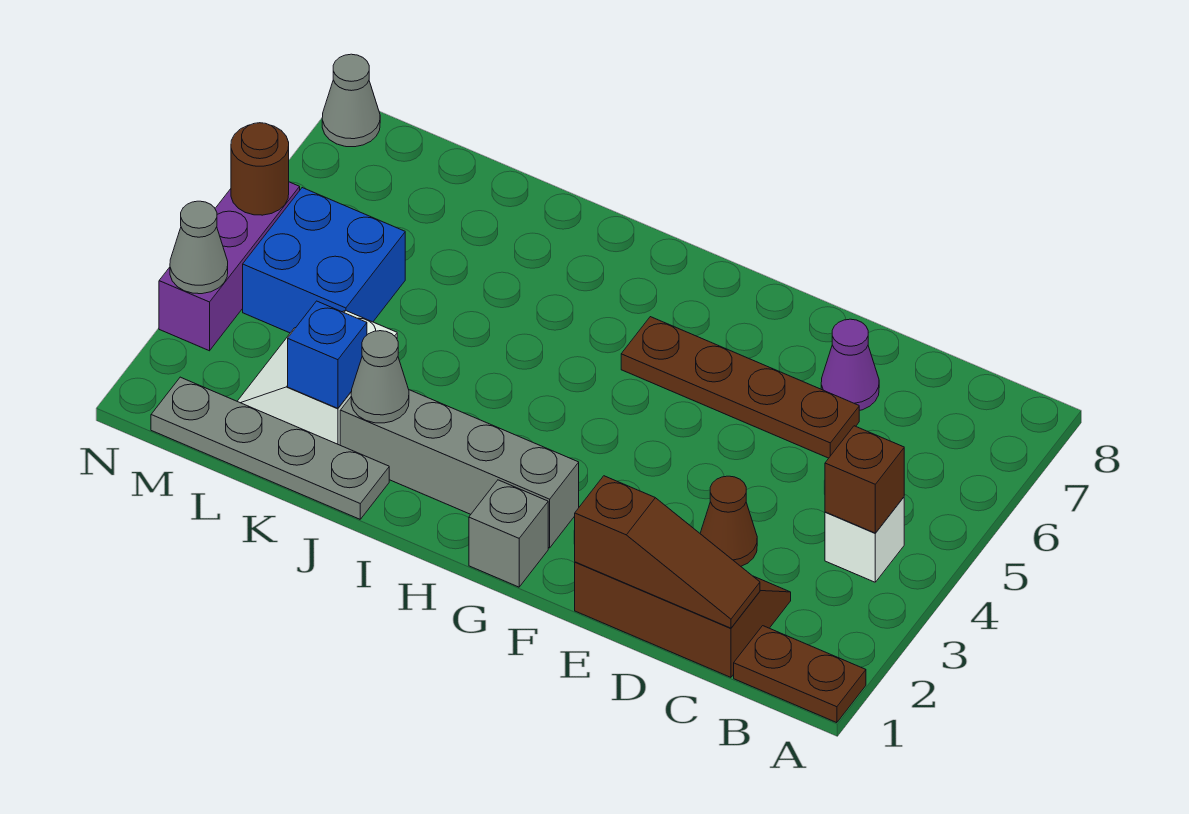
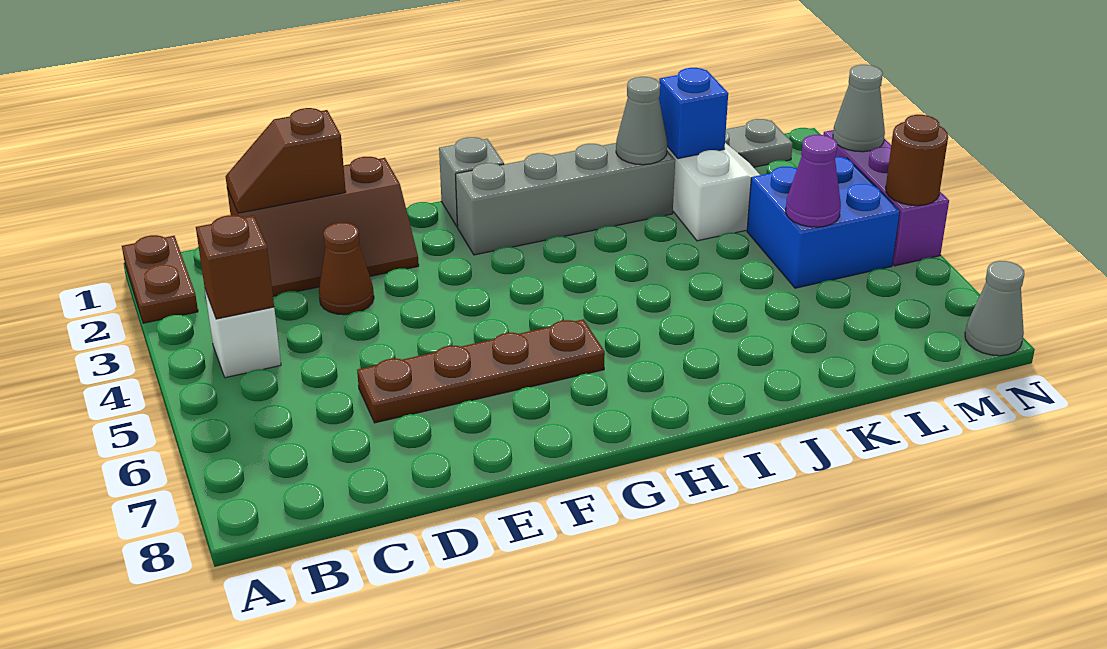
brown plate A1:B1 level 1 -> brown plate A1:A2 level 1
brown slope C1:E1 level 2 top E -> brown slope C1:D1 level 2 top D
purple cone D7 level 1 -> purple cone L5 level 2

